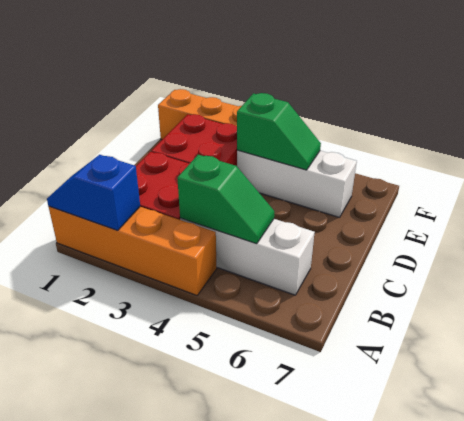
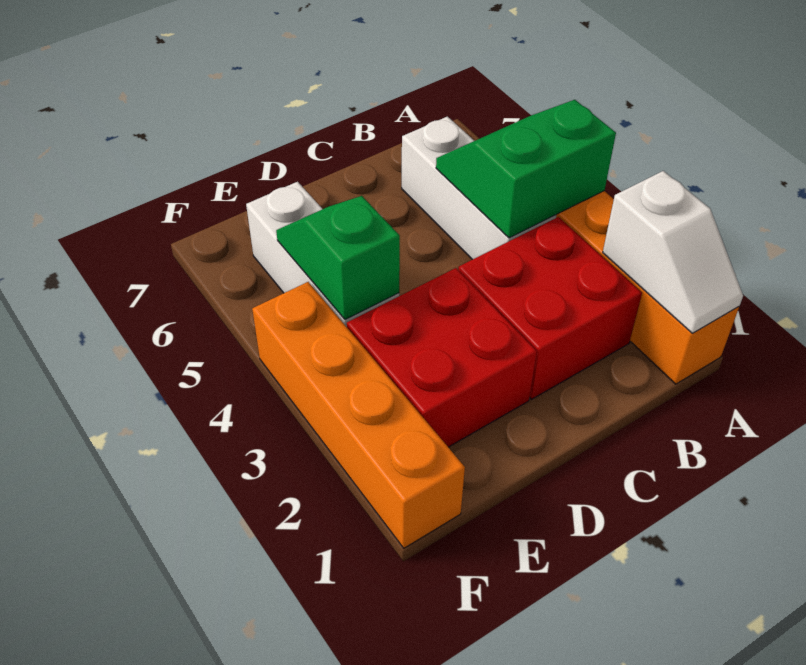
blue slope A1:A2 level 2 top 2 -> white slope A1:A2 level 2 top 2
green slope B4:B5 level 2 top 4 -> green slope A4:B5 level 2 top 4

